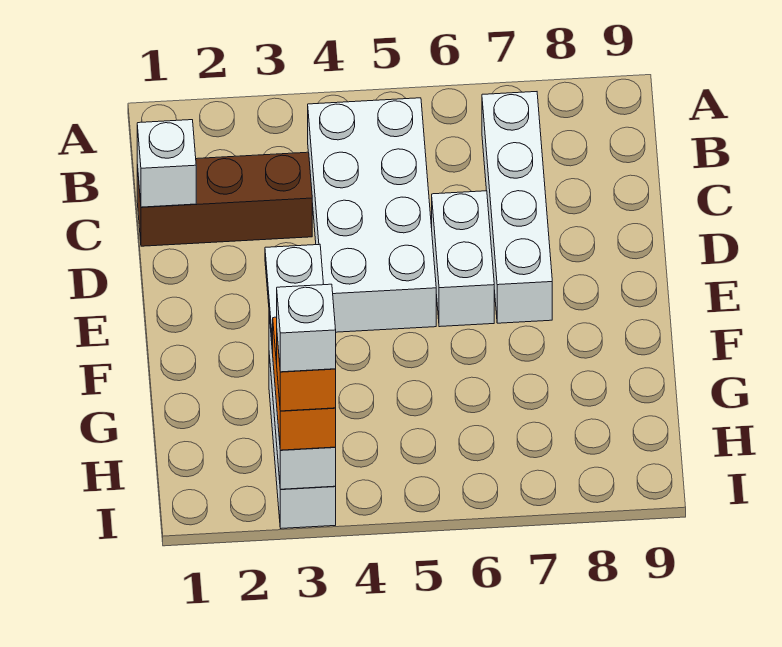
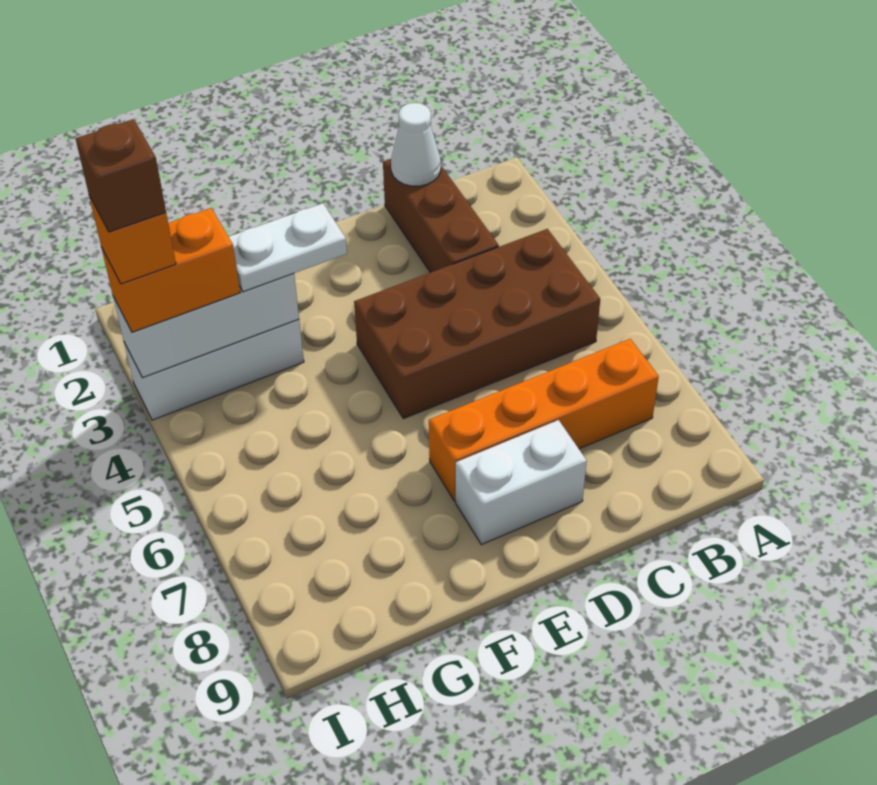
white brick B4:E5 level 1 -> brown brick B4:E5 level 1
white brick B7:E7 level 1 -> orange brick B7:E7 level 1
white brick C1 level 2 -> white cone C1 level 2
white brick D6:E6 level 1 -> white brick D8:E8 level 1
white brick I3 level 5 -> brown brick I3 level 5

